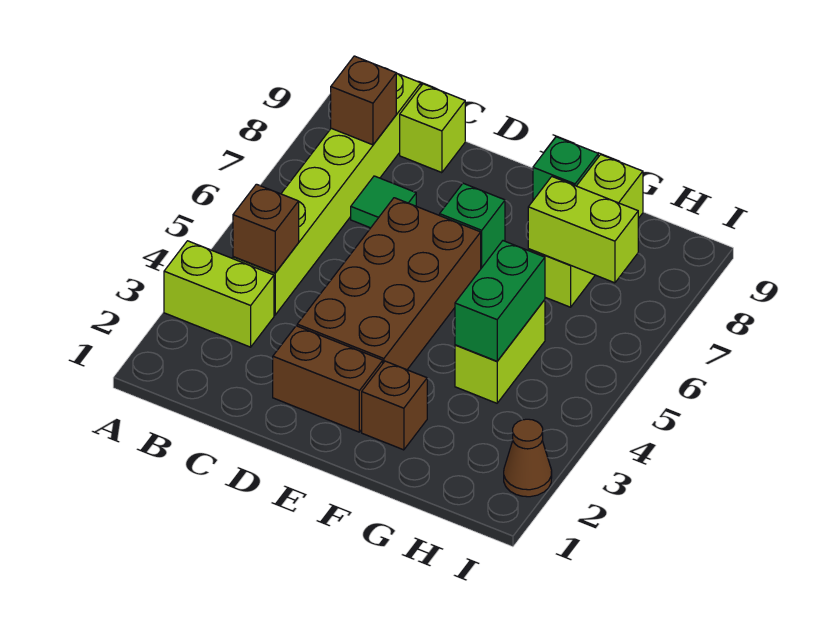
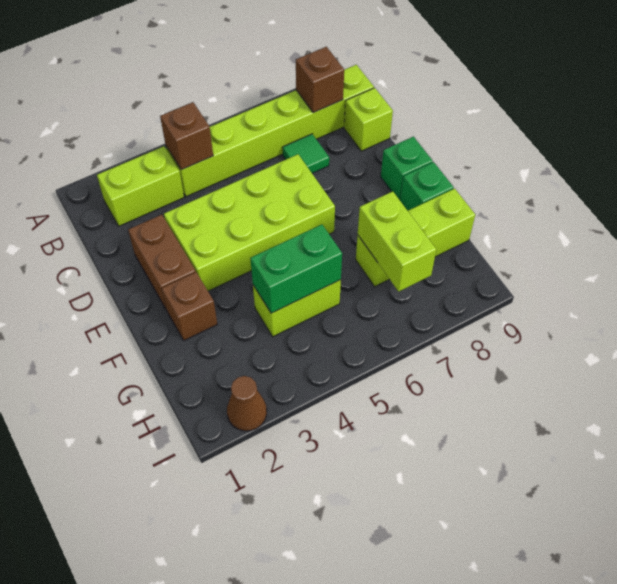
lime brick A3:B3 level 1 -> lime brick B2:B3 level 1
brown brick D3:E6 level 1 -> lime brick D3:E6 level 1
green brick E7 level 1 -> green brick E9 level 1

